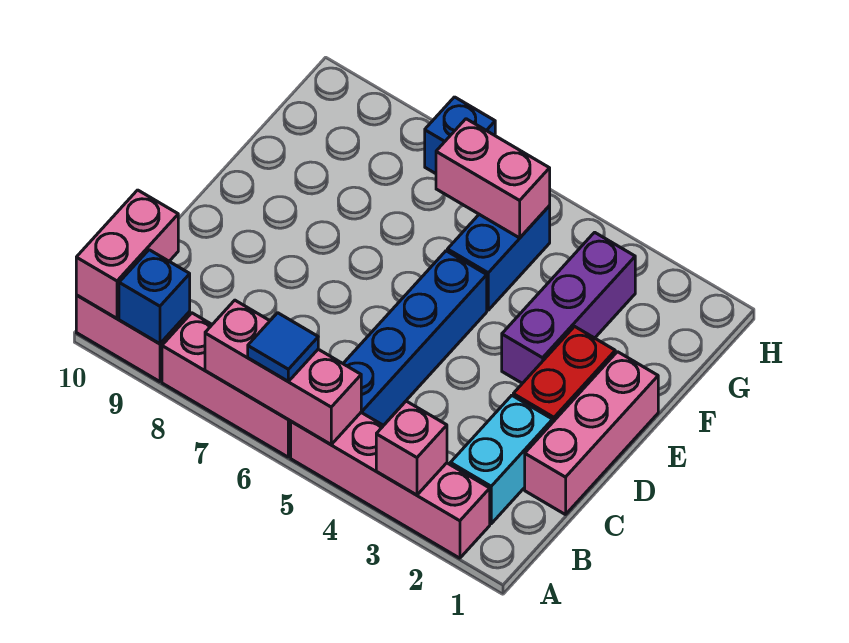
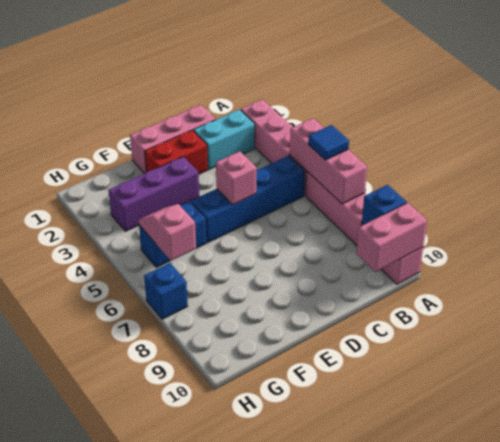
pink brick A3 level 2 -> pink brick D5 level 2
pink brick G5:G6 level 2 -> pink slope G5:G6 level 2 top 6

